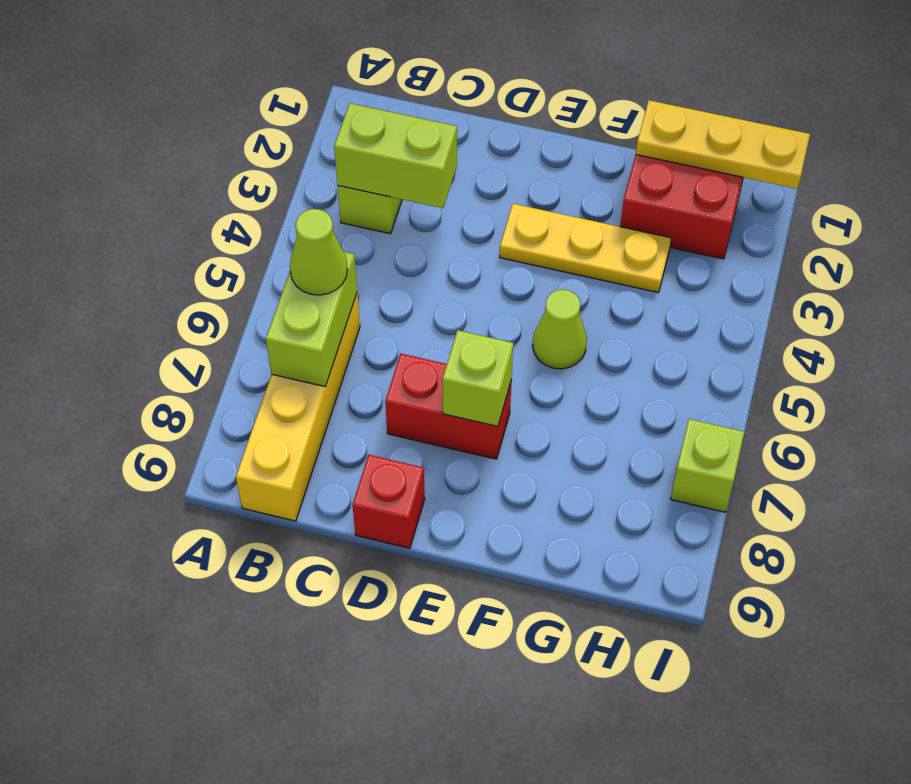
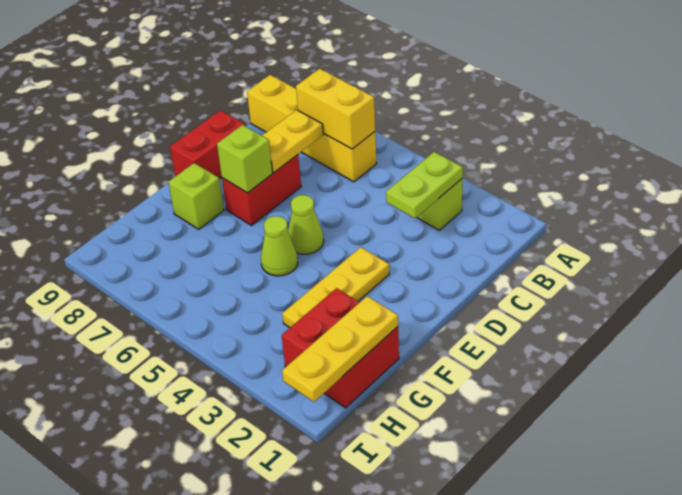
lime brick B3:C3 level 2 -> lime plate B3:C3 level 2
lime brick B6:B7 level 2 -> yellow brick B6:B7 level 2
lime cone B6 level 3 -> lime cone E5 level 1
none -> yellow plate C7:D7 level 2
red brick D9 level 1 -> red brick D9:E9 level 1
lime brick I7 level 1 -> lime brick F8 level 1

